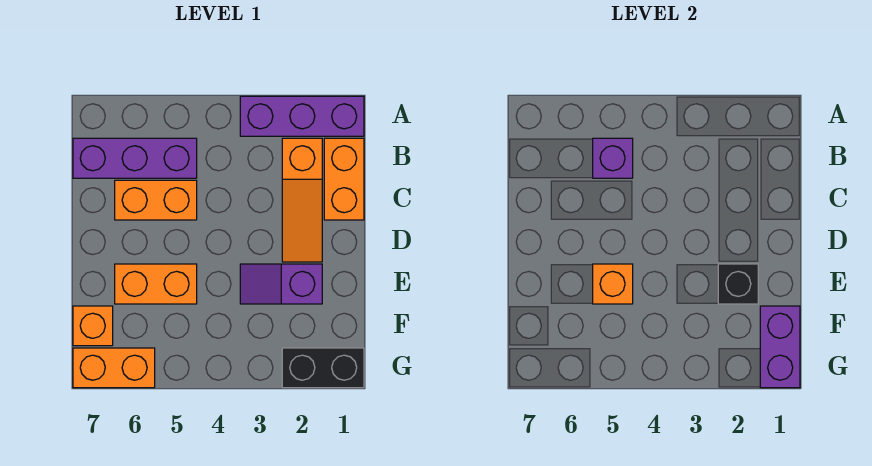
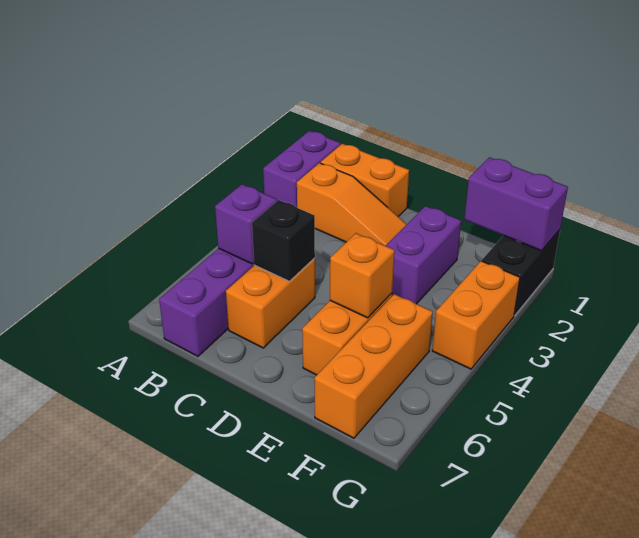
purple brick A1:A3 level 1 -> purple brick A1:A2 level 1
purple slope E2:E3 level 1 top 2 -> purple brick E2:E3 level 1
black brick E2 level 2 -> black brick C5 level 2
orange brick F7 level 1 -> orange brick F5:F7 level 1
orange brick G6:G7 level 1 -> orange brick G3:G4 level 1

